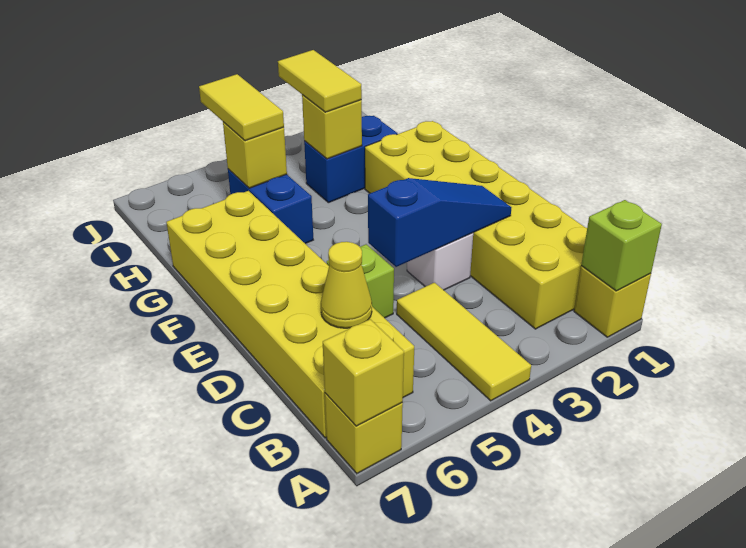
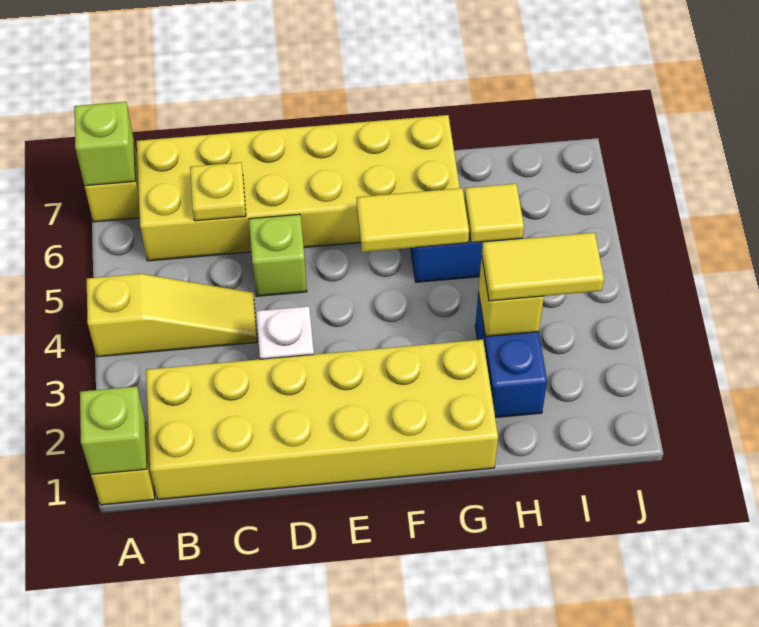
yellow tile A4:C4 level 1 -> yellow slope A4:C4 level 1 top A
yellow brick A7 level 2 -> lime brick A7 level 2
yellow cone C6 level 2 -> yellow plate C6 level 2
blue slope D2:D4 level 2 top 4 -> none
yellow brick H5 level 2 -> yellow tile H5 level 2
yellow tile H5:I5 level 3 -> yellow tile F5:G5 level 2

